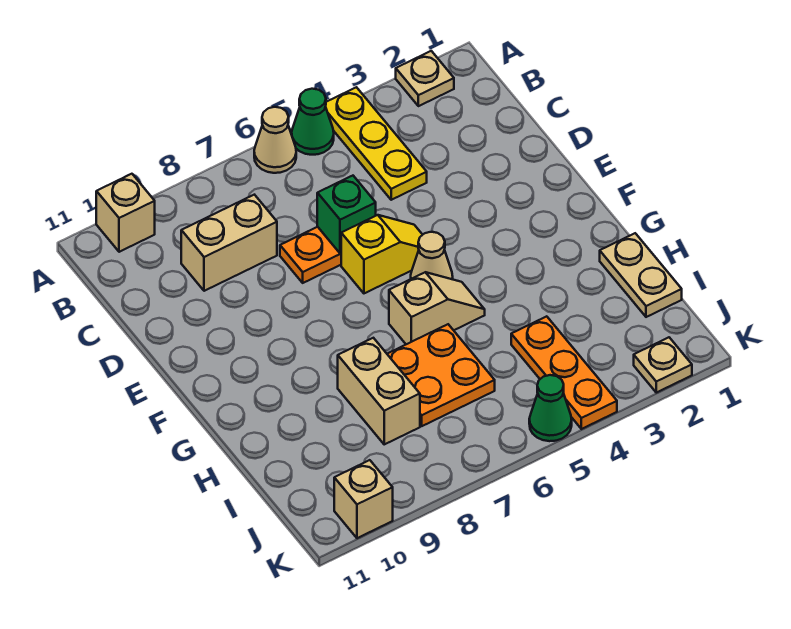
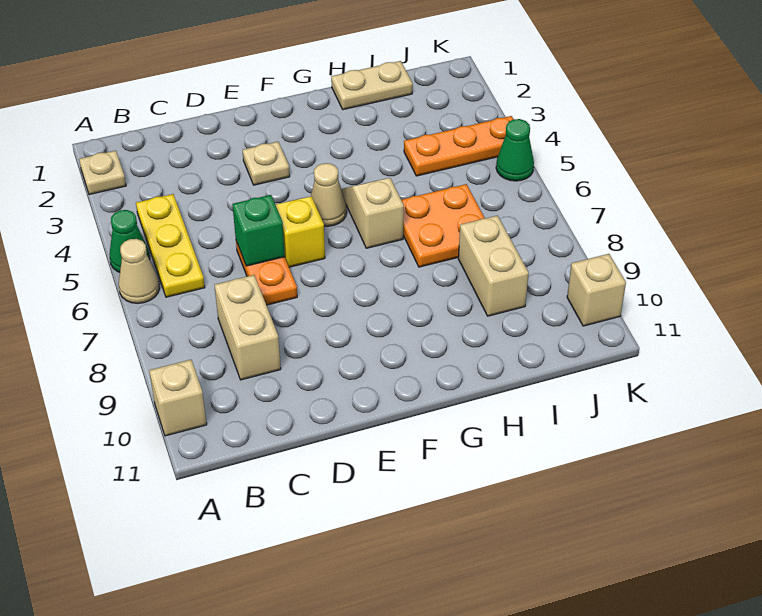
yellow plate A4:C4 level 1 -> yellow plate B4:B6 level 1
tan brick H8:I8 level 1 -> tan brick I8:I9 level 1
tan plate K2 level 1 -> tan plate E3 level 1

